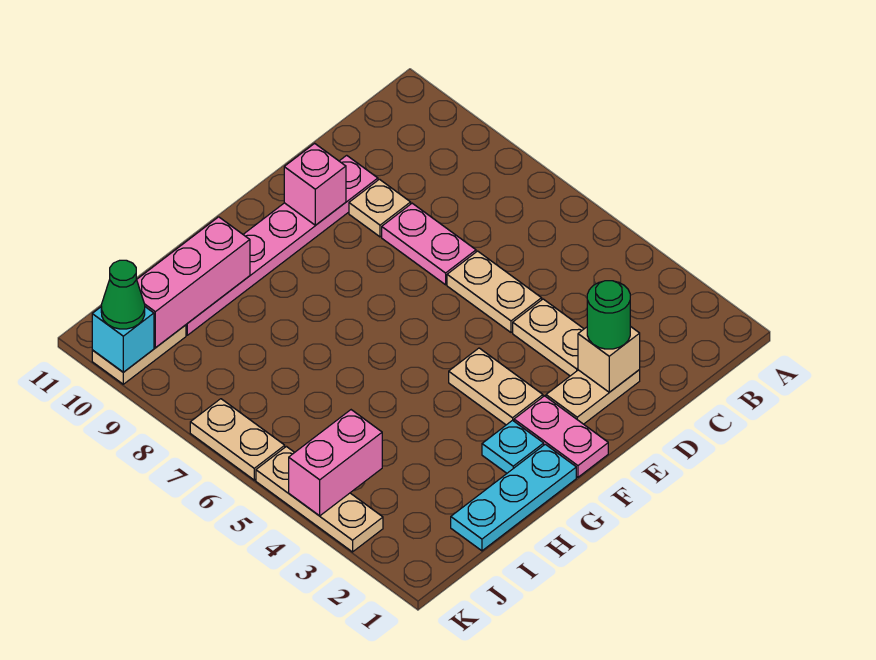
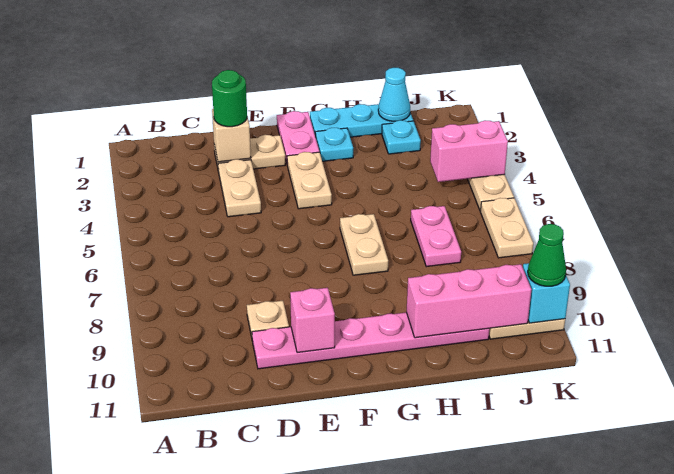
tan plate D5:D6 level 1 -> tan plate G6:G7 level 1
pink plate D7:D8 level 1 -> pink plate I6:I7 level 1
none -> cyan cone I1 level 2
none -> cyan plate I2 level 1

